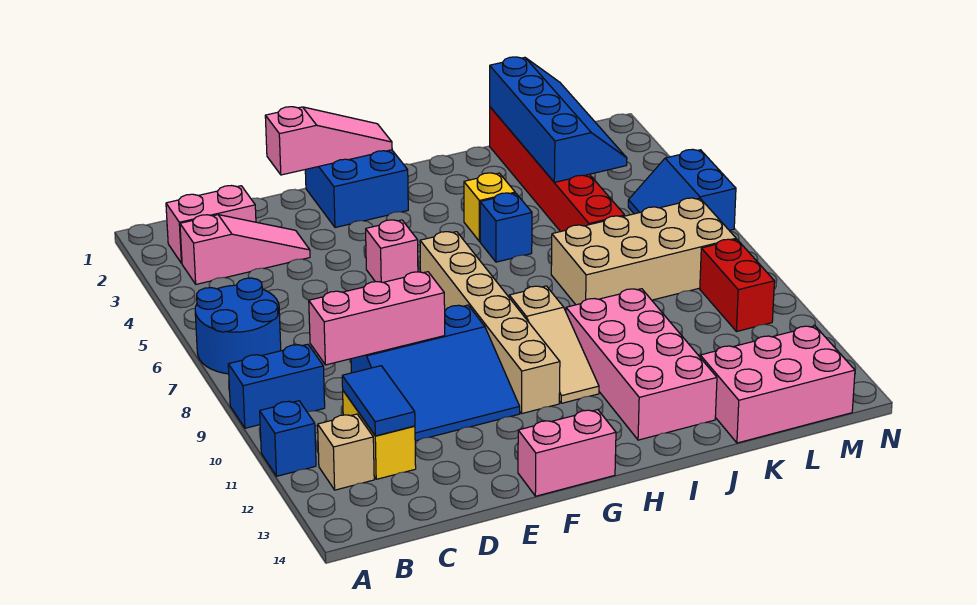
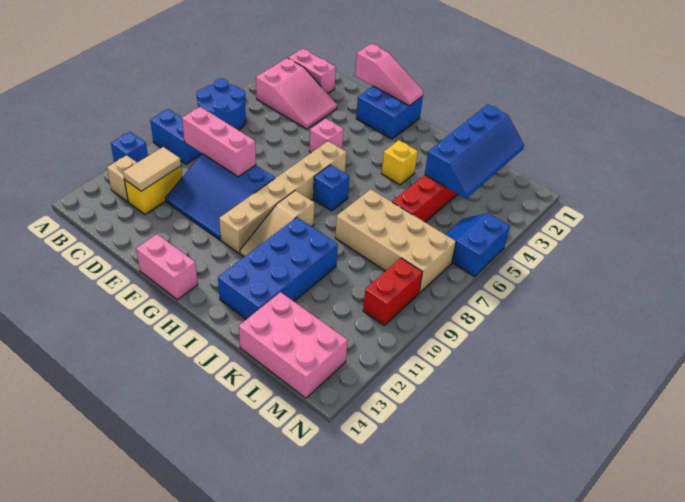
pink slope B3:D3 level 1 top B -> pink slope B3:D4 level 1 top B
blue tile C11:C12 level 2 -> tan tile C11:C12 level 2
blue brick I5 level 1 -> blue brick H7 level 1
pink brick I10:J13 level 1 -> blue brick I10:J13 level 1

